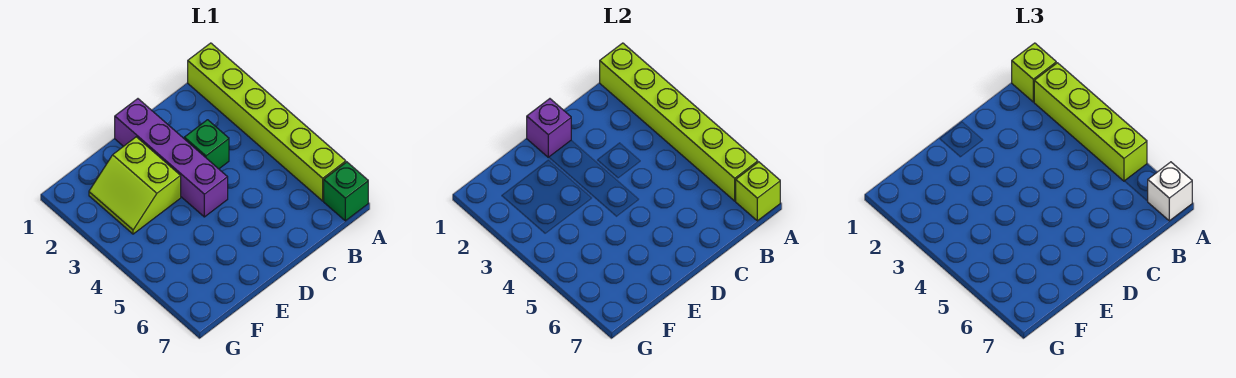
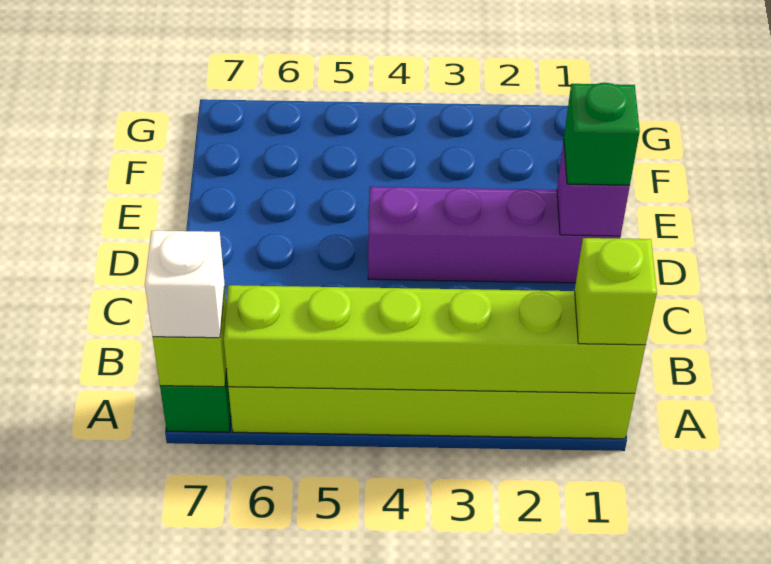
lime brick A2:A5 level 3 -> none
green brick C3 level 1 -> green brick D1 level 3
lime slope E2:F3 level 1 top E -> none

